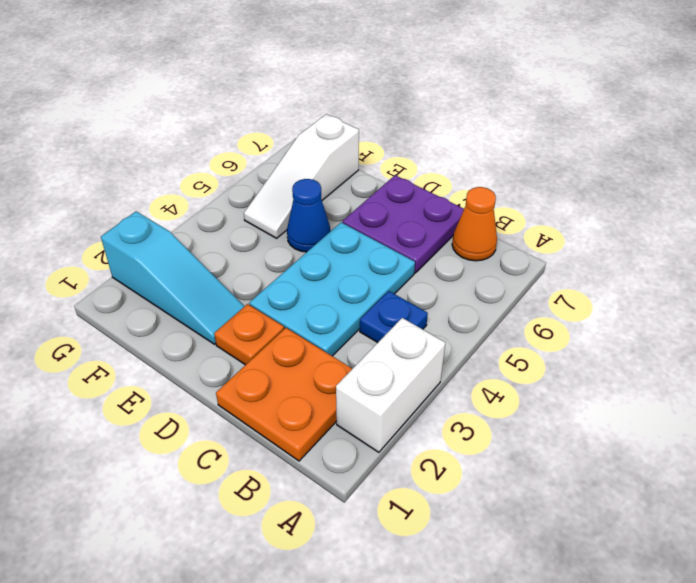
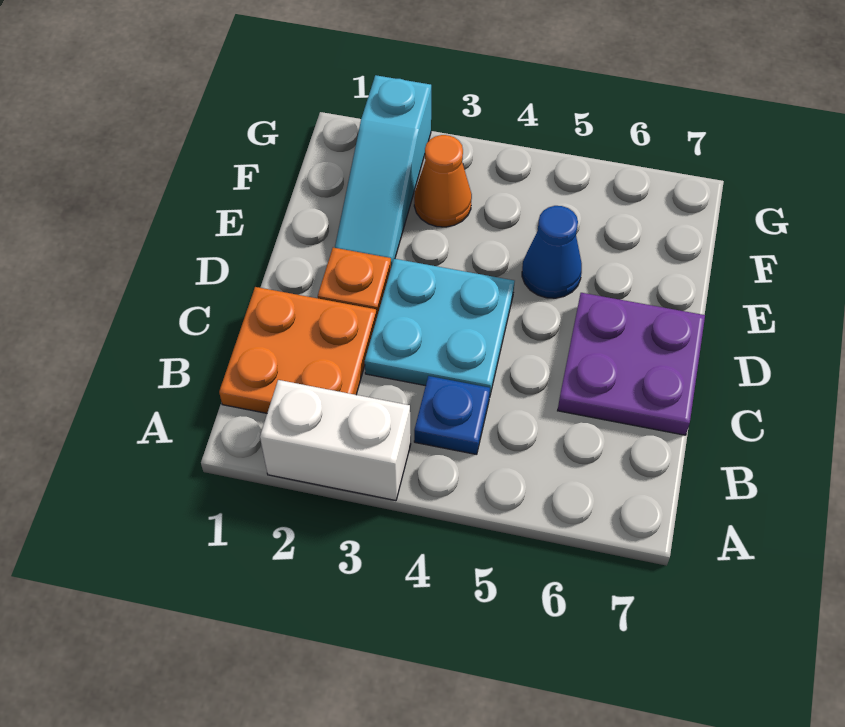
orange cone B7 level 1 -> orange cone F3 level 1
cyan plate C3:D5 level 1 -> cyan plate C3:D4 level 1
white slope F5:F7 level 1 top 7 -> none

